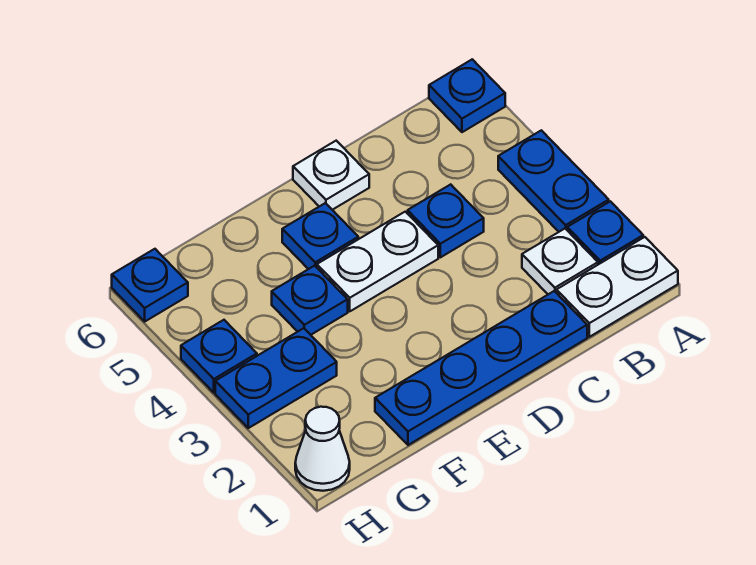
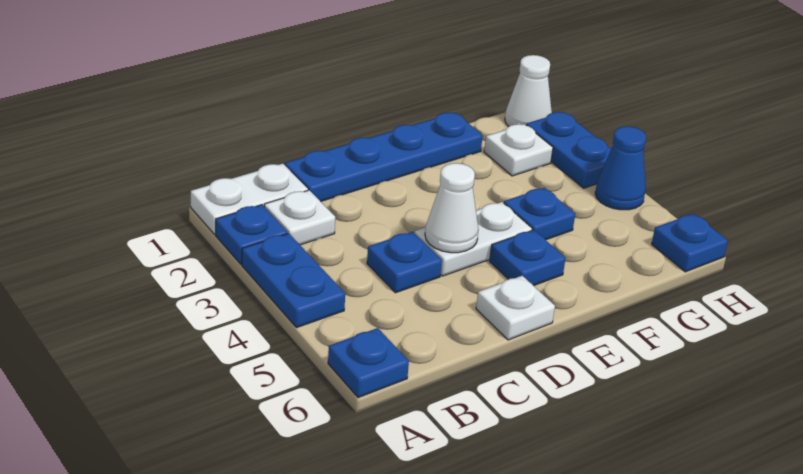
none -> white cone D4 level 2
none -> white plate G2 level 1
blue plate G3:H3 level 1 -> blue plate H2:H3 level 1
blue plate H4 level 1 -> blue cone H4 level 1

